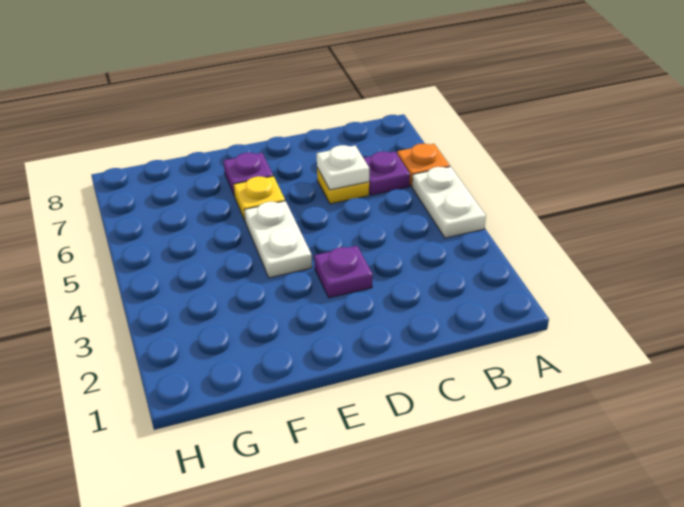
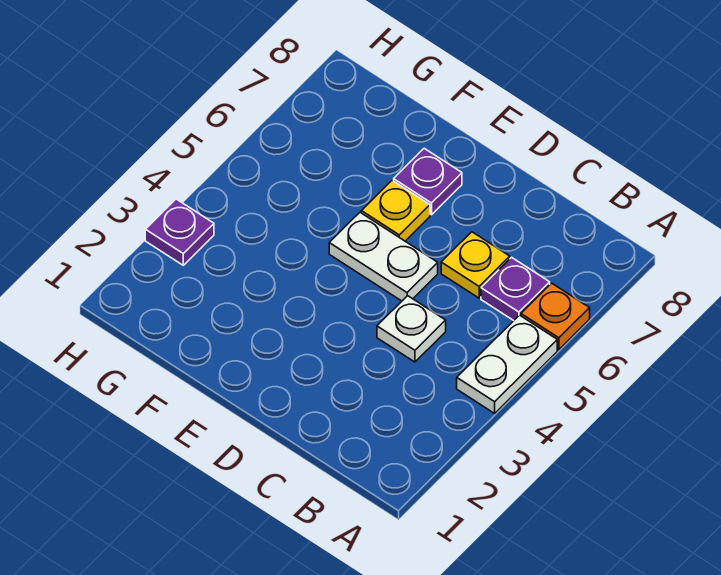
white plate C6 level 2 -> white plate C4 level 1
purple plate D3 level 1 -> purple plate H3 level 1
white plate E4:E5 level 1 -> white plate D5:E5 level 1

